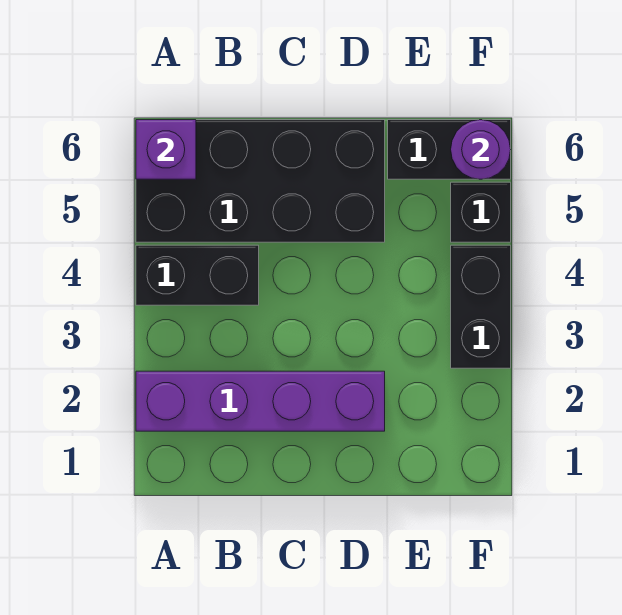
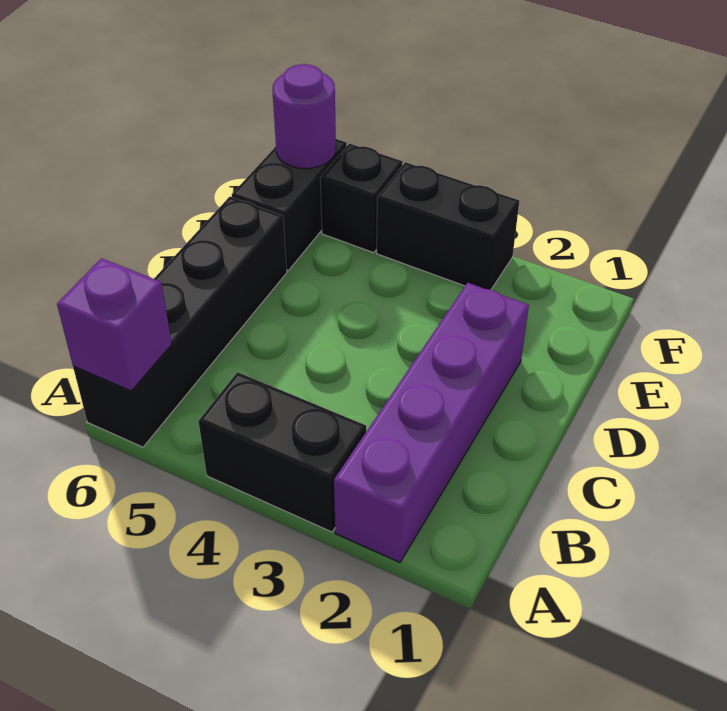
black brick A4:B4 level 1 -> black brick A3:A4 level 1
black brick A5:D6 level 1 -> black brick A6:D6 level 1

